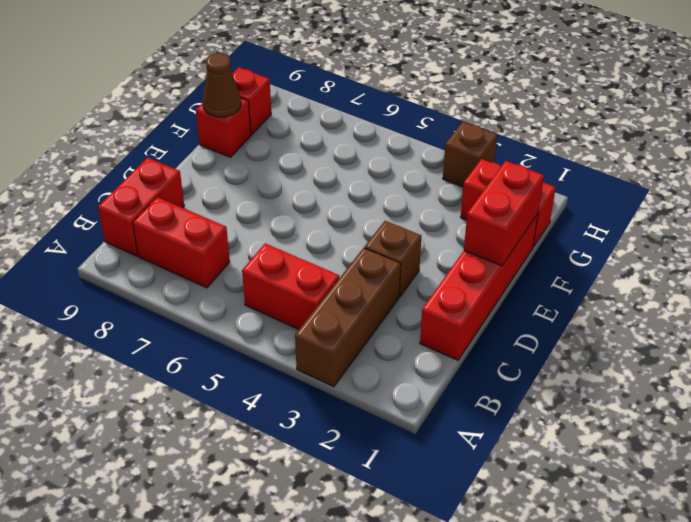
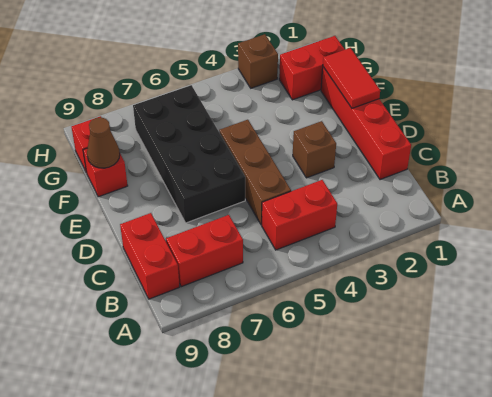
brown brick A3:C3 level 1 -> brown brick C5:E5 level 1
none -> black brick D6:G7 level 1
red brick E1:F1 level 2 -> red tile E1:F1 level 2

